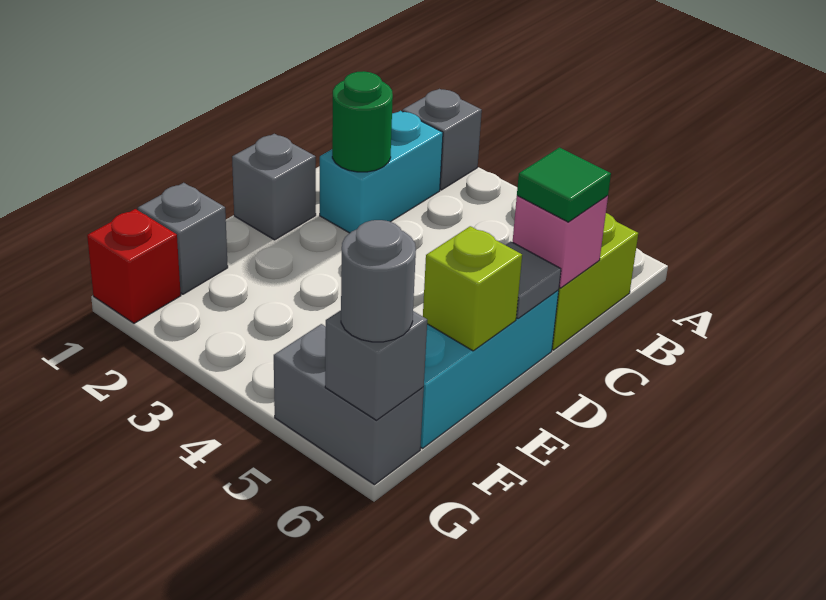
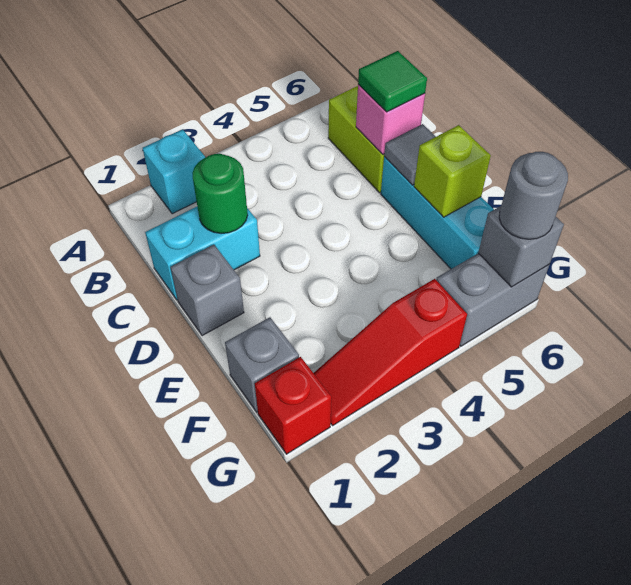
grey brick A2 level 1 -> cyan brick A2 level 1
cyan brick B2:C2 level 1 -> cyan brick C1:C2 level 1
none -> red slope G2:G4 level 1 top 4

